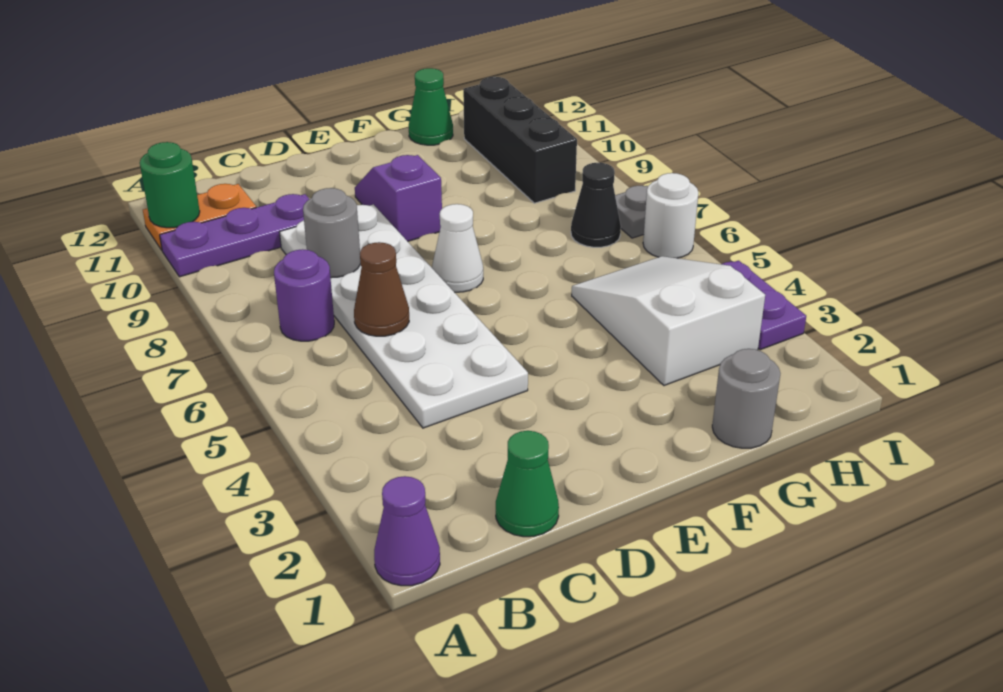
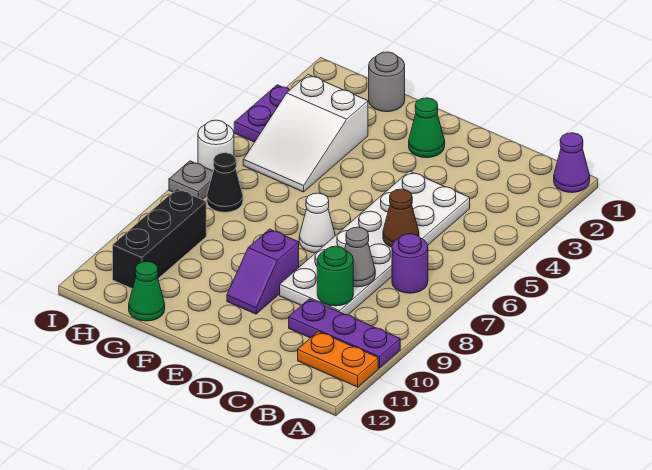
green round brick A11 level 2 -> green round brick C9 level 2
green cone C1 level 1 -> green cone E2 level 1
grey round brick C8 level 2 -> grey cone C8 level 2

